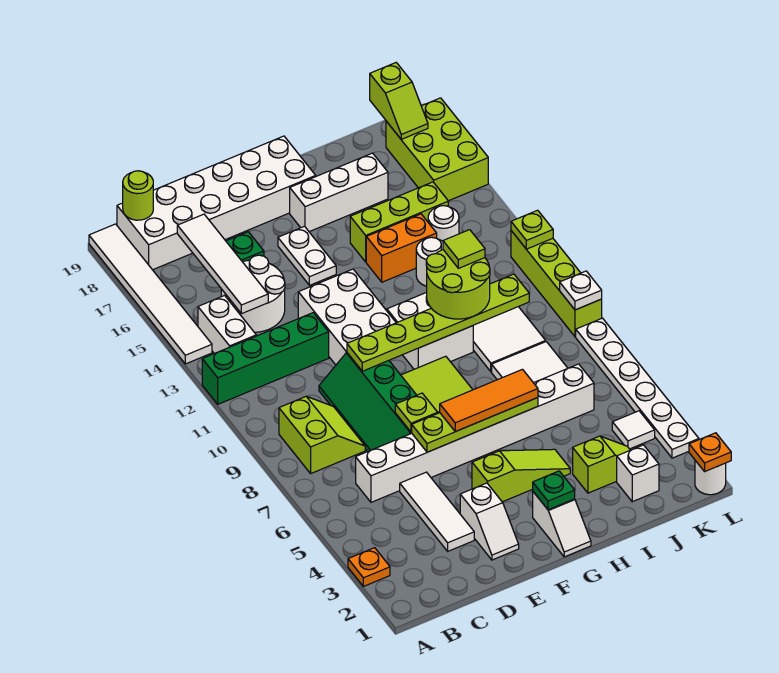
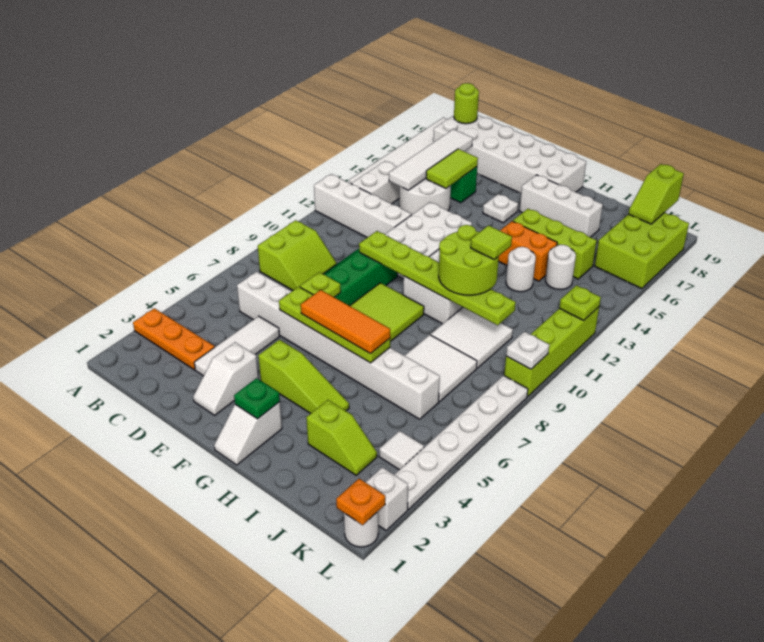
orange plate A3 level 1 -> orange plate A3:C3 level 1
green brick A12:D12 level 1 -> white brick A12:D12 level 1
none -> lime tile D15:D16 level 2
white plate F15:F16 level 1 -> white plate F16 level 1
white brick J2 level 1 -> white brick L2 level 1

